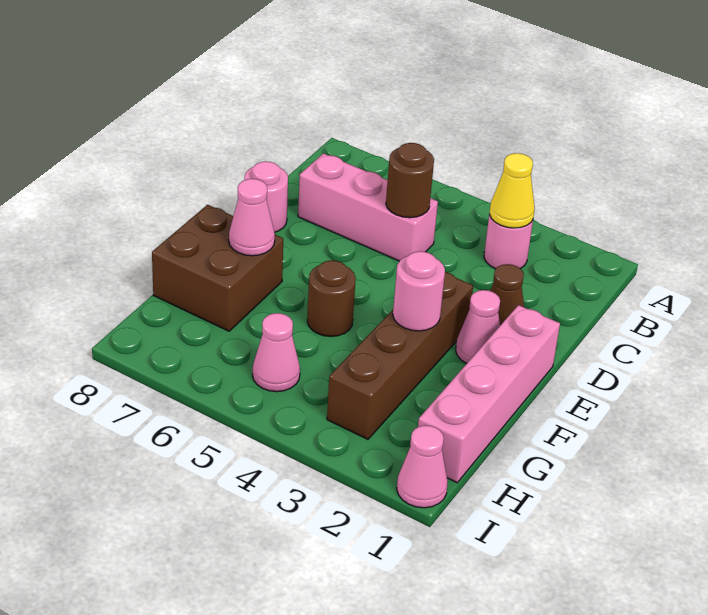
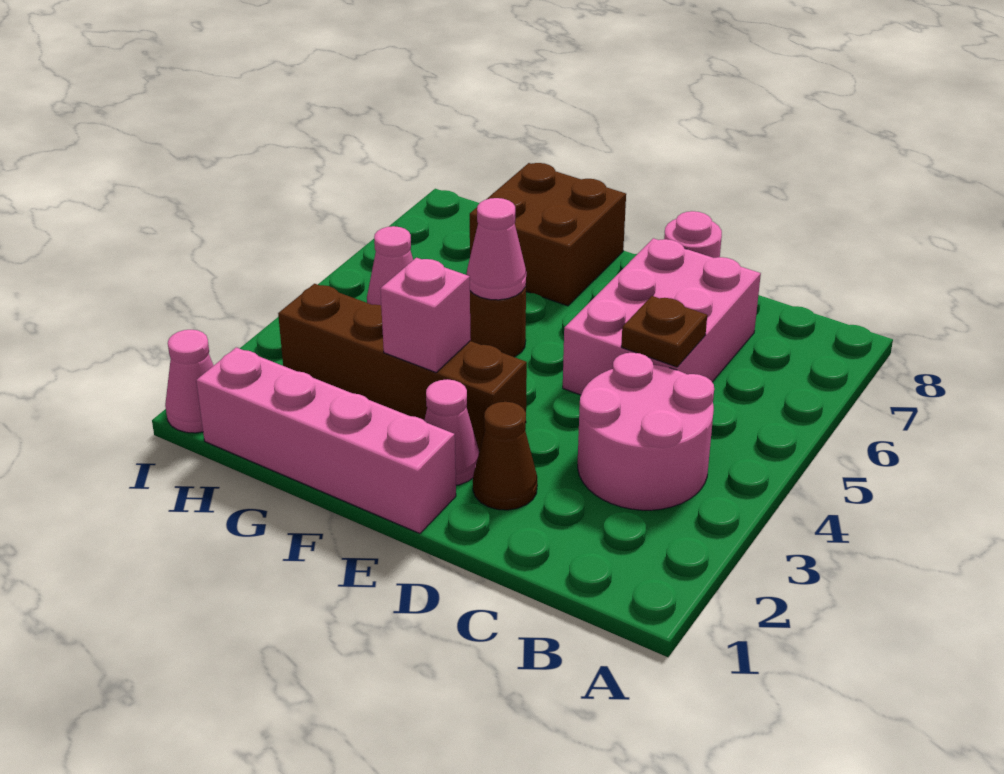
pink round brick B3 level 1 -> pink round brick B3:C4 level 1
yellow cone B3 level 2 -> none
pink brick C5:C7 level 1 -> pink brick C5:D7 level 1
brown round brick C5 level 2 -> brown plate C5 level 2
pink round brick F3 level 2 -> pink brick F3 level 2
pink cone F7 level 2 -> pink cone F5 level 2

